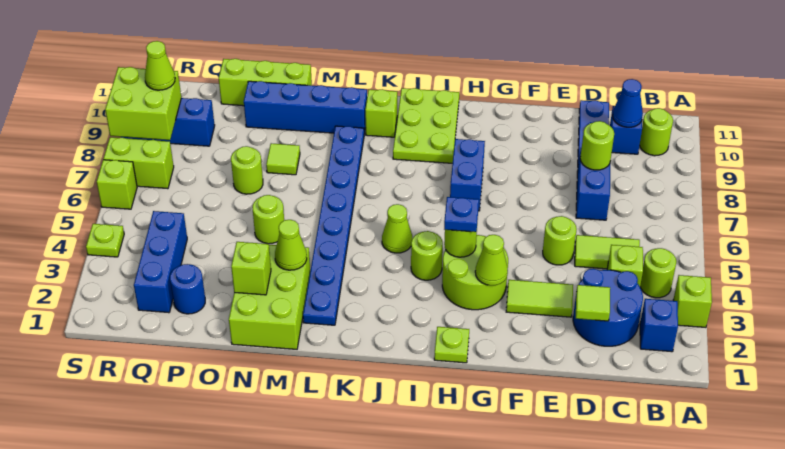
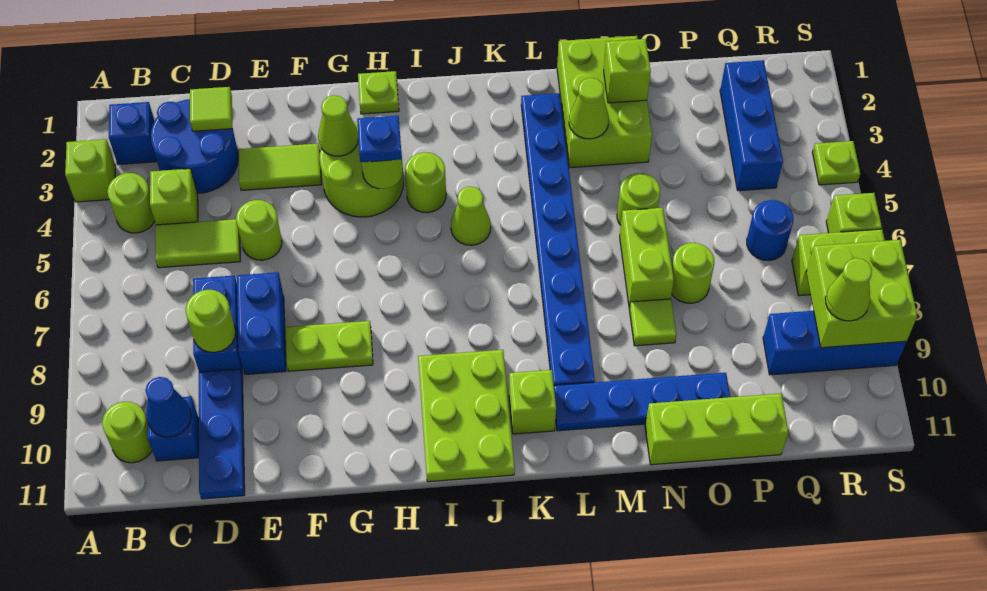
none -> lime plate F8:G8 level 1
blue brick H7:H8 level 1 -> blue brick E7:E8 level 1
blue brick L10:O10 level 1 -> blue plate L10:O10 level 1
none -> lime brick N6:N7 level 1
blue round brick P2 level 1 -> blue round brick Q6 level 1

